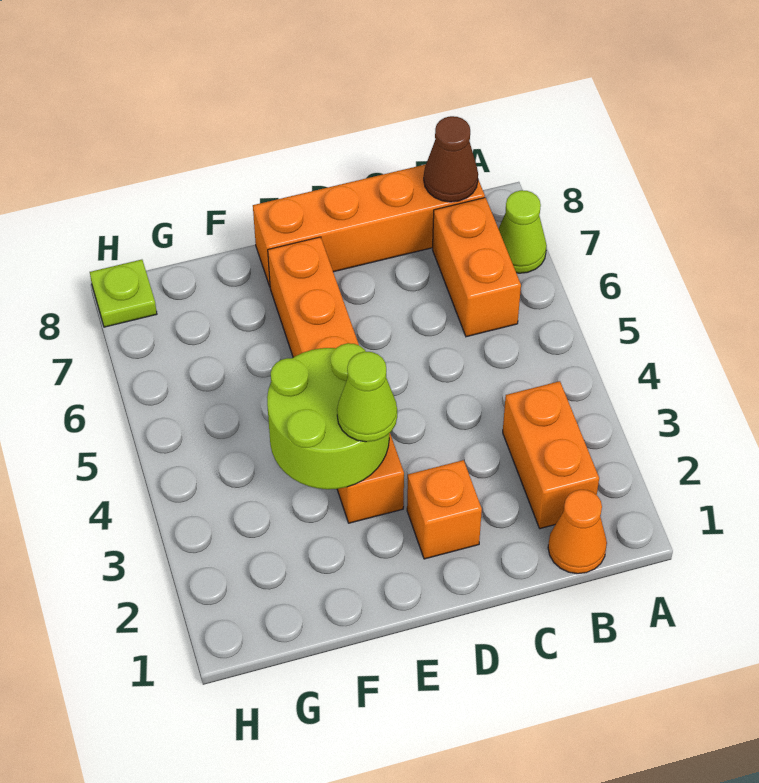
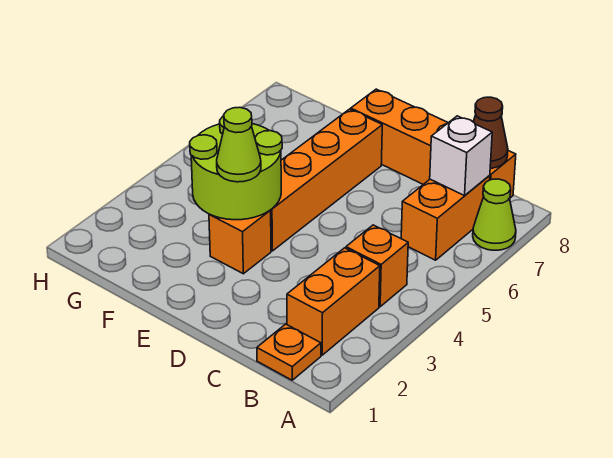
orange cone B1 level 1 -> orange plate B1 level 1
none -> white brick B7 level 2
orange brick D2 level 1 -> orange brick B4 level 1
lime plate H8 level 1 -> none

